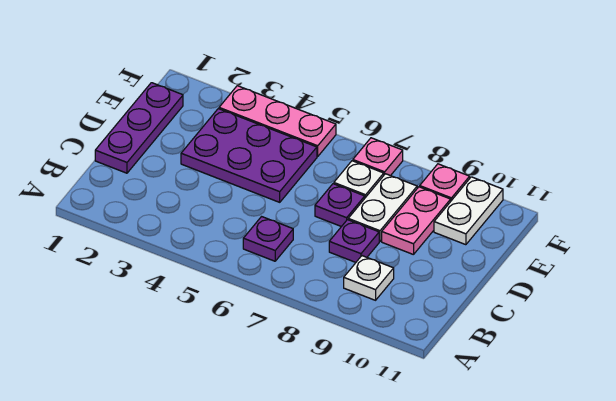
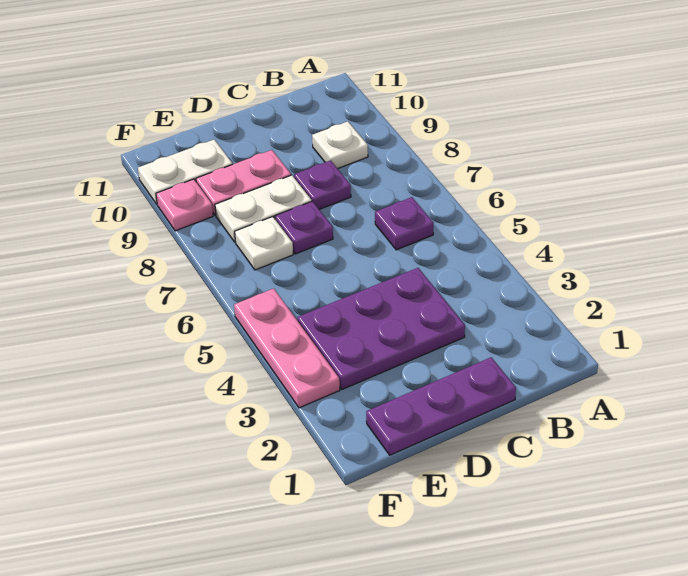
purple plate D3:E5 level 1 -> purple plate C3:E4 level 1
pink plate F7 level 1 -> none

